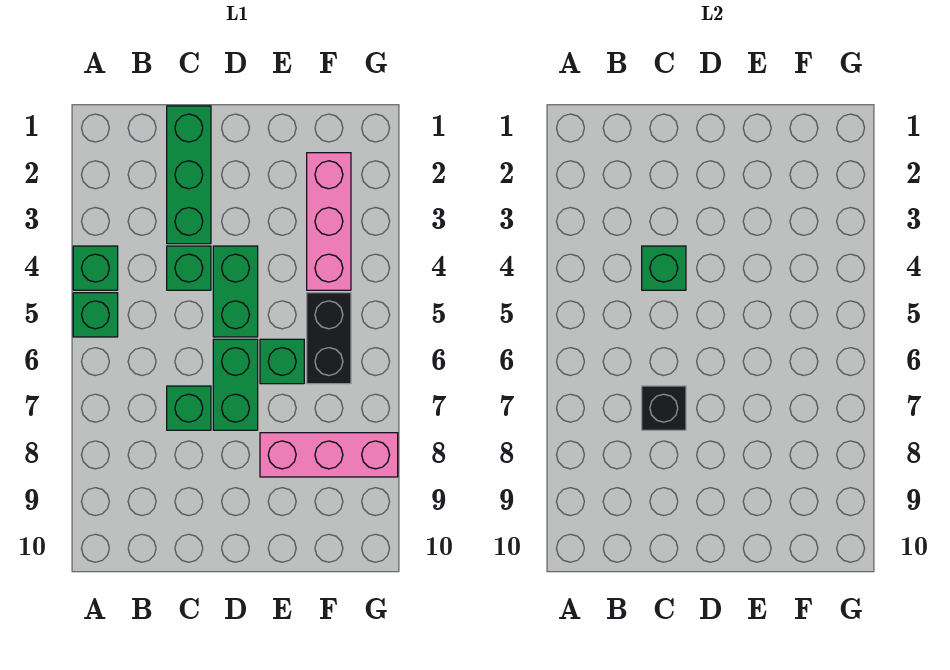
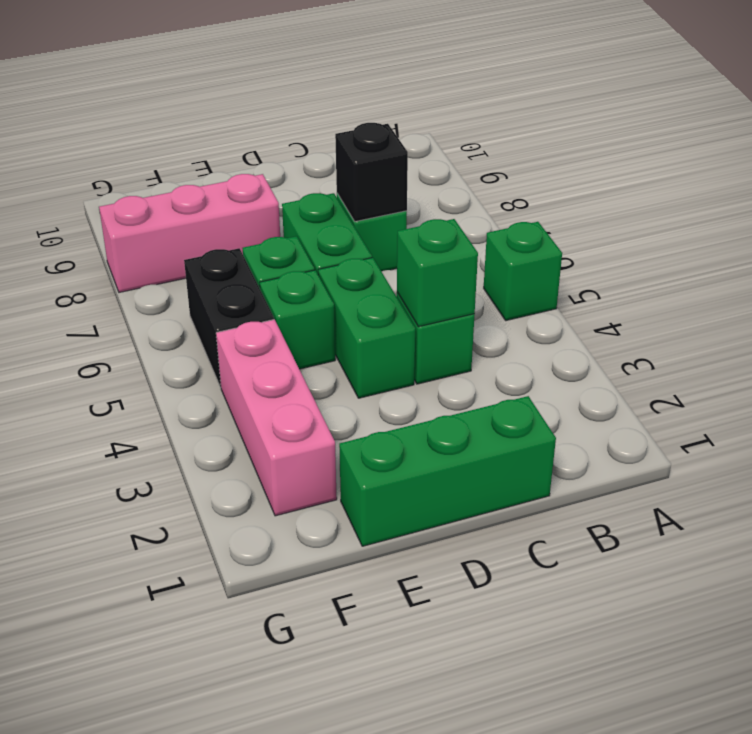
green brick A4 level 1 -> green brick E5 level 1
green brick C1:C3 level 1 -> green brick C1:E1 level 1

